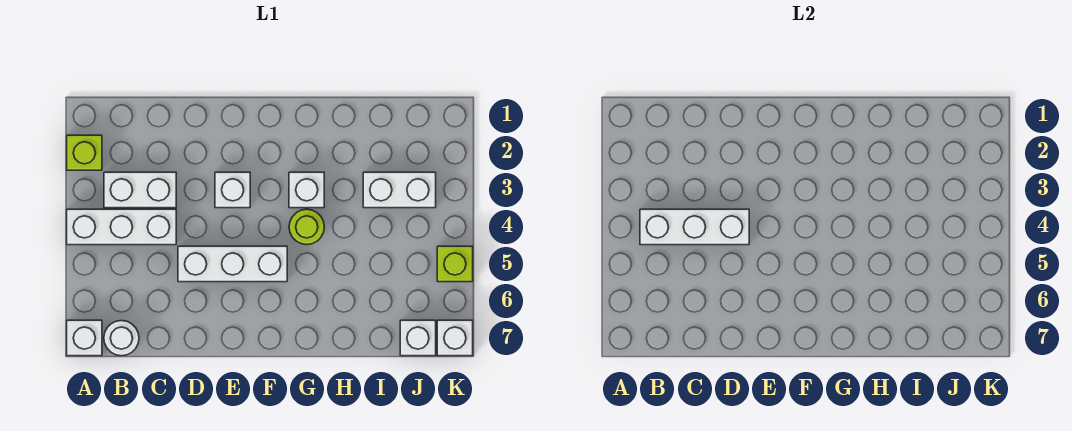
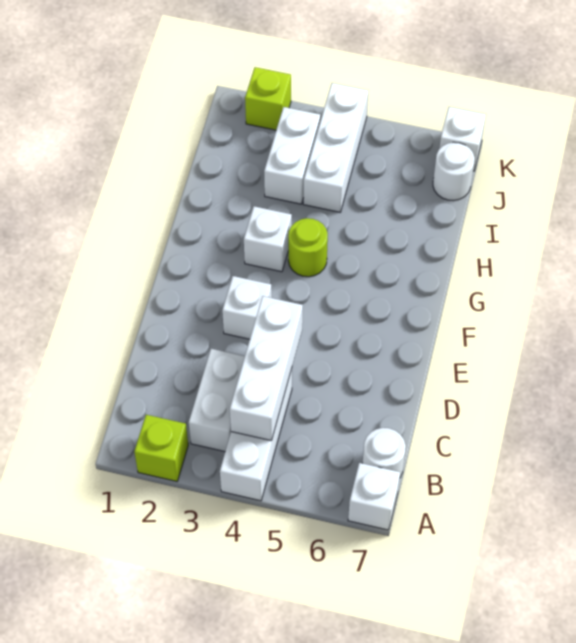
white brick D5:F5 level 1 -> white brick I4:K4 level 1
white brick J7 level 1 -> white round brick J7 level 1
lime brick K5 level 1 -> lime brick K2 level 1

